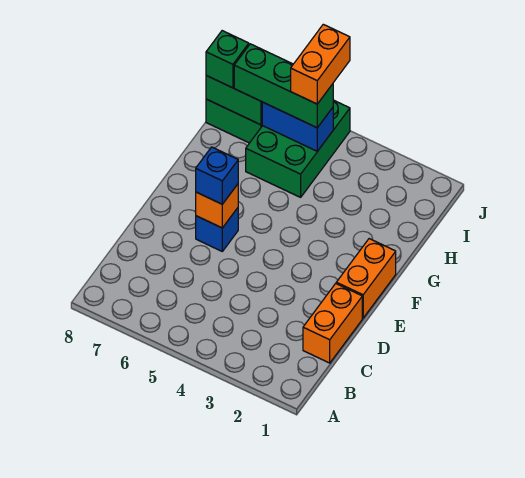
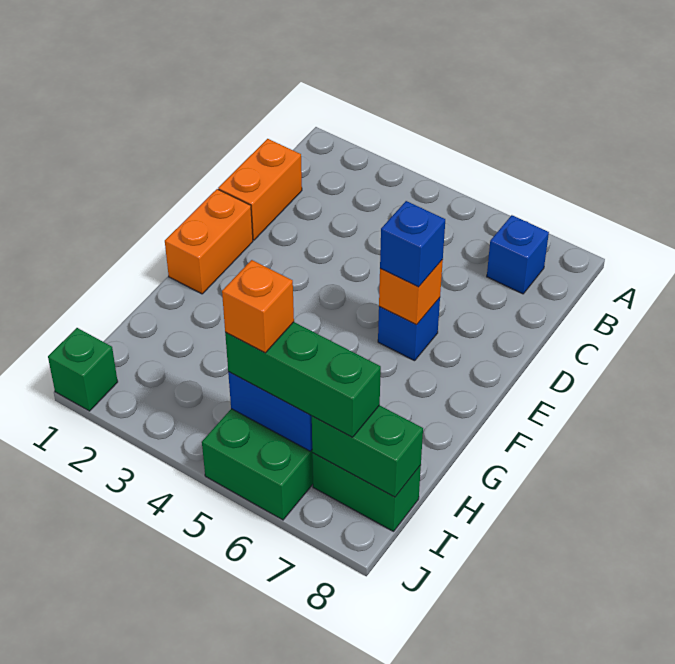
none -> blue brick B7 level 1
orange brick I5:J5 level 4 -> orange brick I5 level 4
green brick I8 level 3 -> green brick J1 level 1

